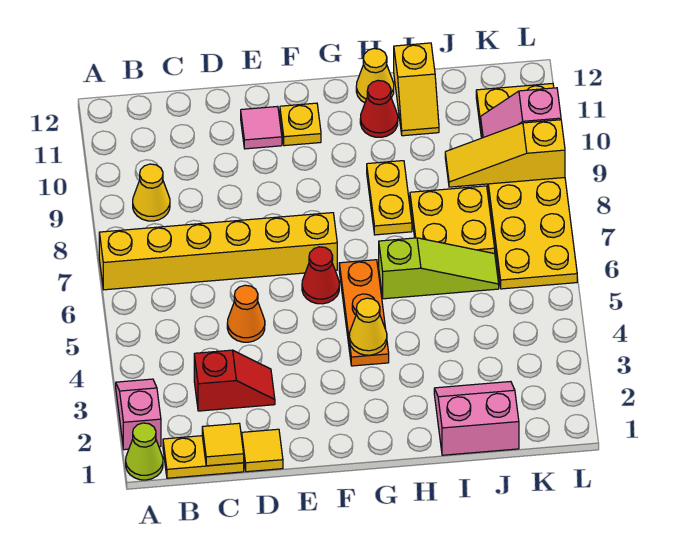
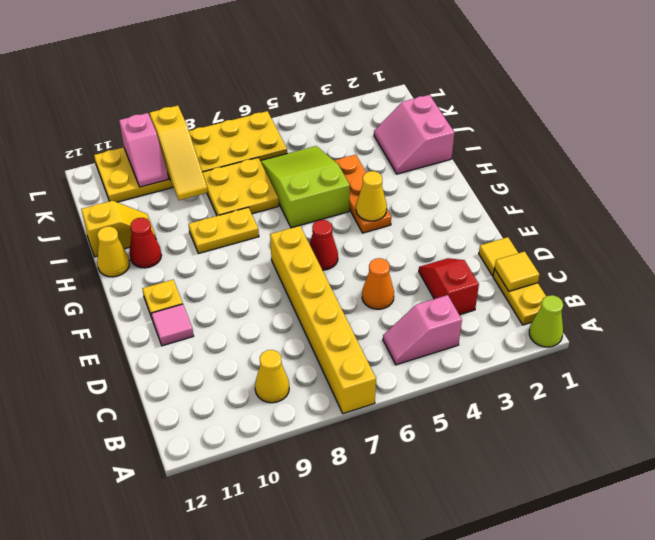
pink slope A2:A3 level 1 top 2 -> pink slope B4:B5 level 1 top 4
orange plate G4:G6 level 1 -> orange plate G4:I4 level 1
lime slope H6:J6 level 1 top H -> lime slope H5:J6 level 1 top H

